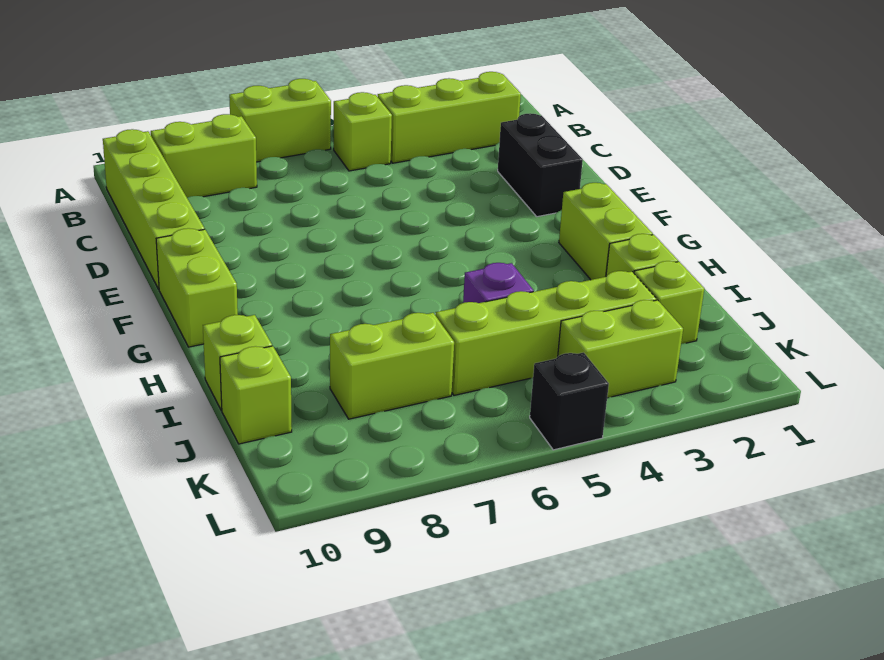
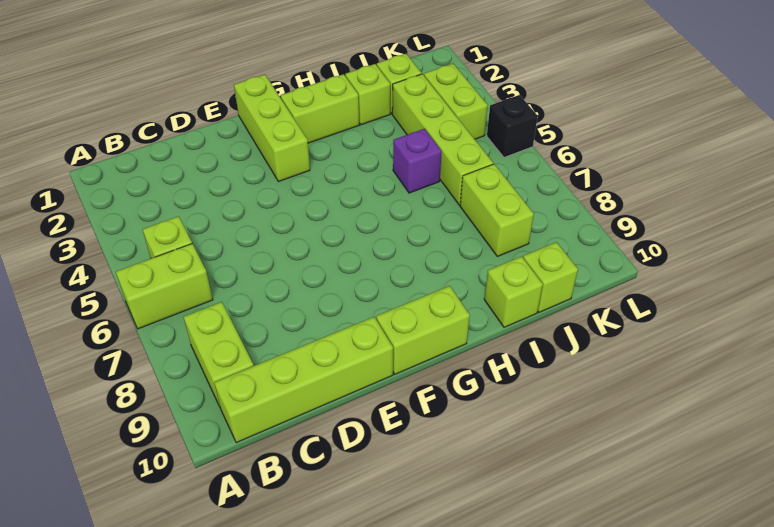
lime brick A6:A7 level 1 -> lime brick A6:B6 level 1
lime brick B2:B4 level 1 -> lime brick F1:F3 level 1
black brick D2:E2 level 1 -> none

